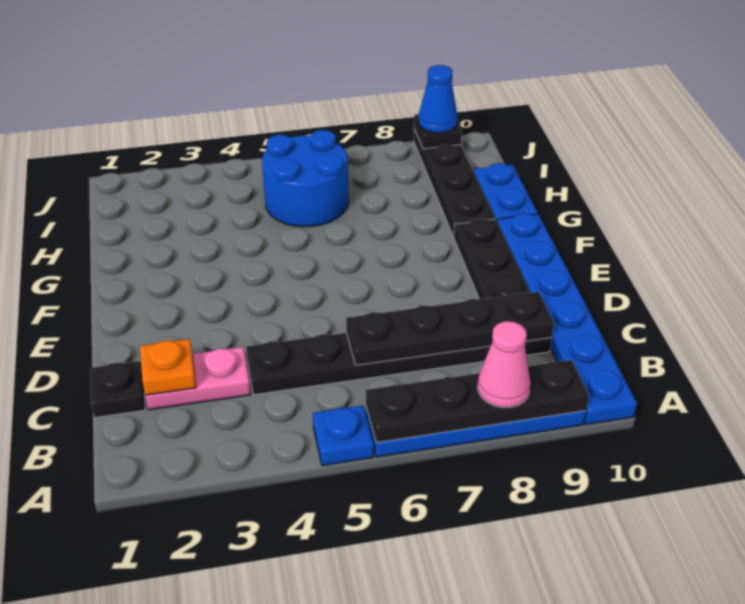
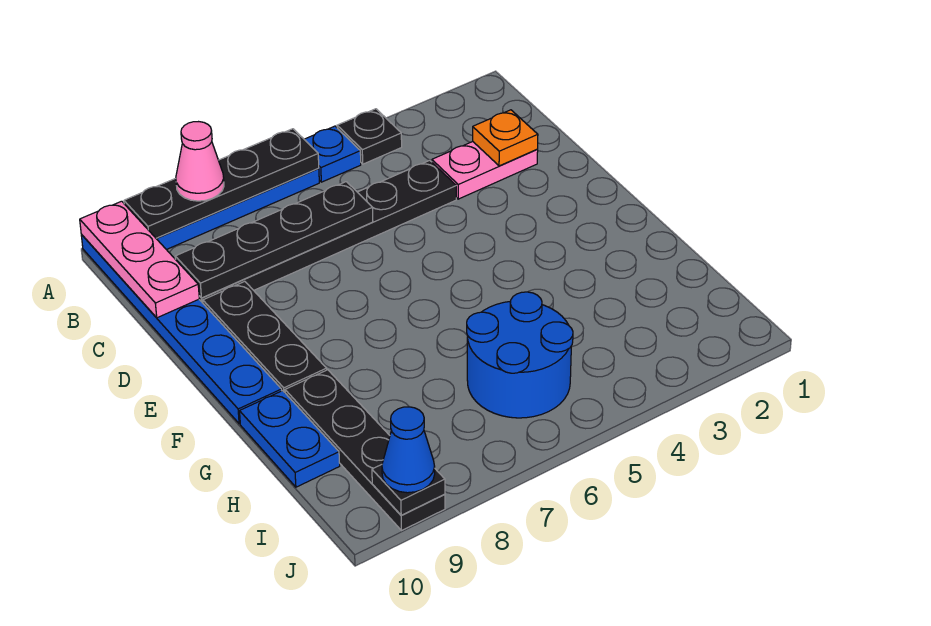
none -> pink plate A10:C10 level 2
black plate C1 level 1 -> black plate A4 level 1

